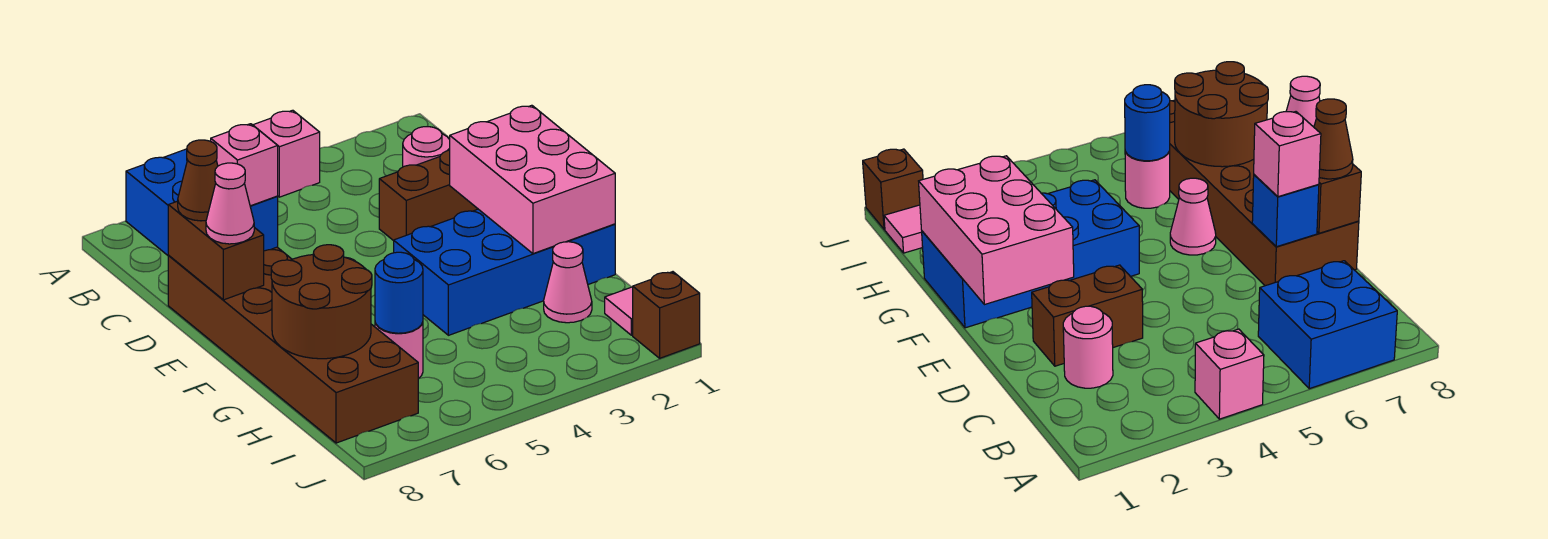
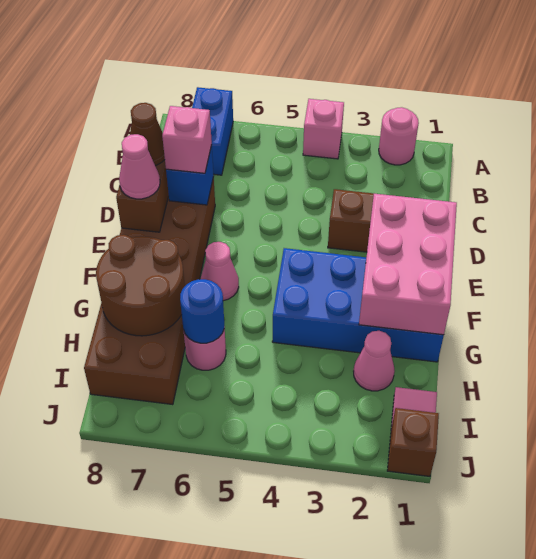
blue brick A6:B7 level 1 -> blue brick A7:B7 level 1
pink round brick C2 level 1 -> pink round brick A2 level 1

